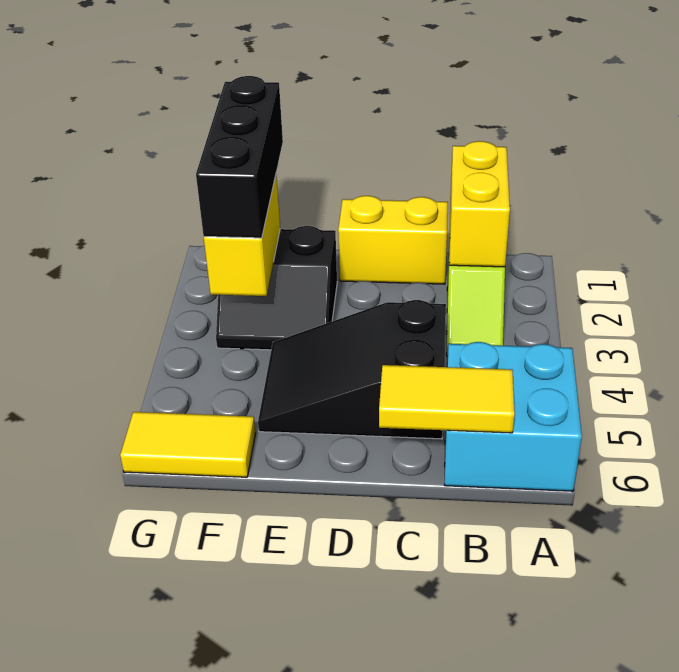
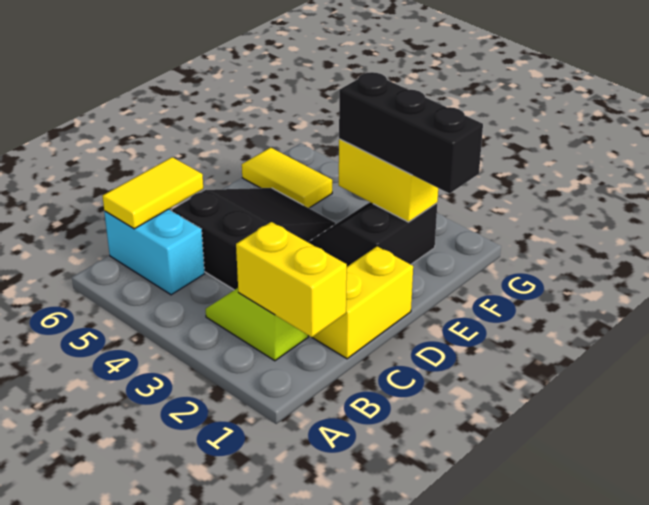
cyan brick A5:B6 level 1 -> cyan brick B5:B6 level 1
yellow tile F6:G6 level 1 -> yellow tile F5:F6 level 1

